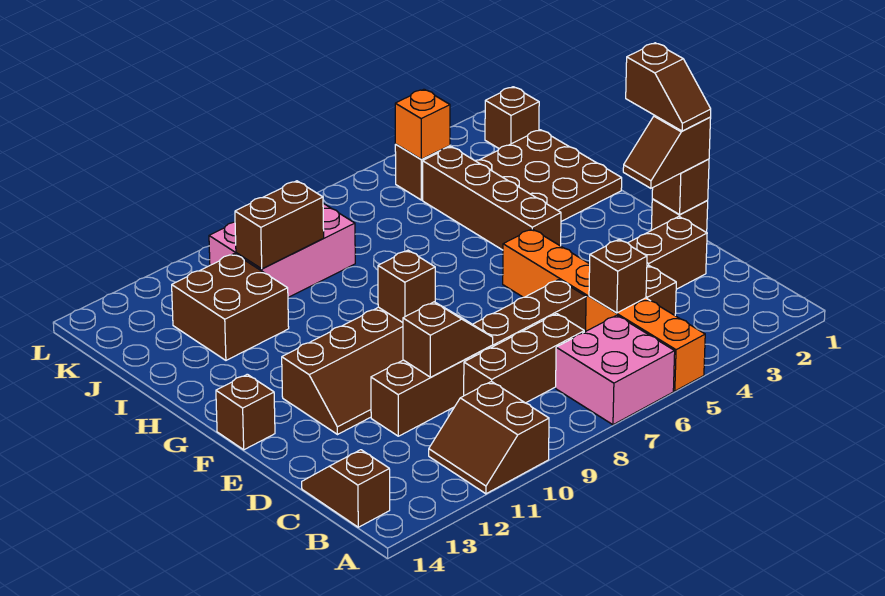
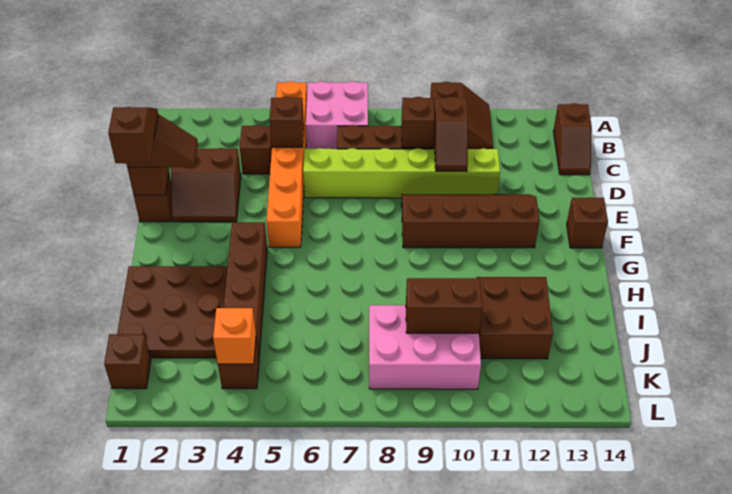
brown brick D6:D11 level 1 -> lime brick D6:D11 level 1
brown slope D9:D10 level 2 top 10 -> brown slope C10:D10 level 2 top C
brown brick F9 level 2 -> brown brick C9 level 2

